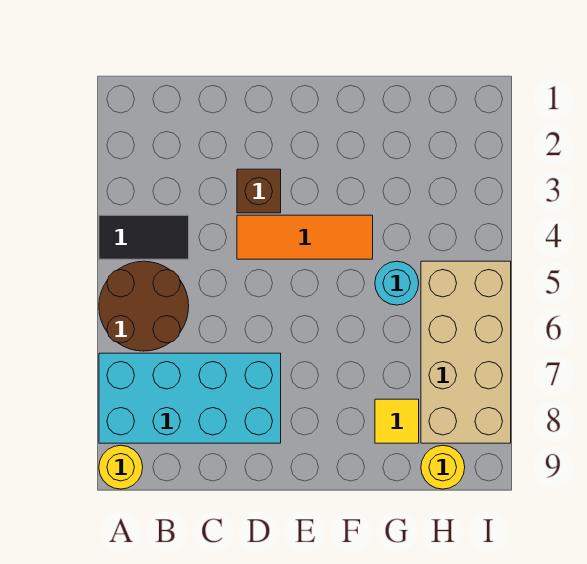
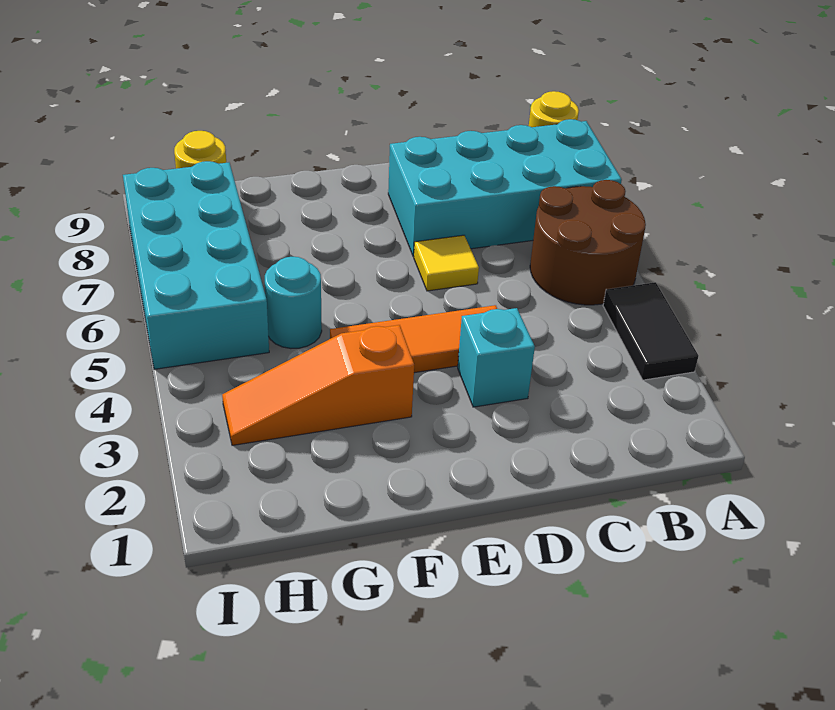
black tile A4:B4 level 1 -> black tile A3:A4 level 1
brown brick D3 level 1 -> cyan brick D3 level 1
none -> orange slope F3:H3 level 1 top F
yellow tile G8 level 1 -> yellow tile D6 level 1
tan brick H5:I8 level 1 -> cyan brick H5:I8 level 1

